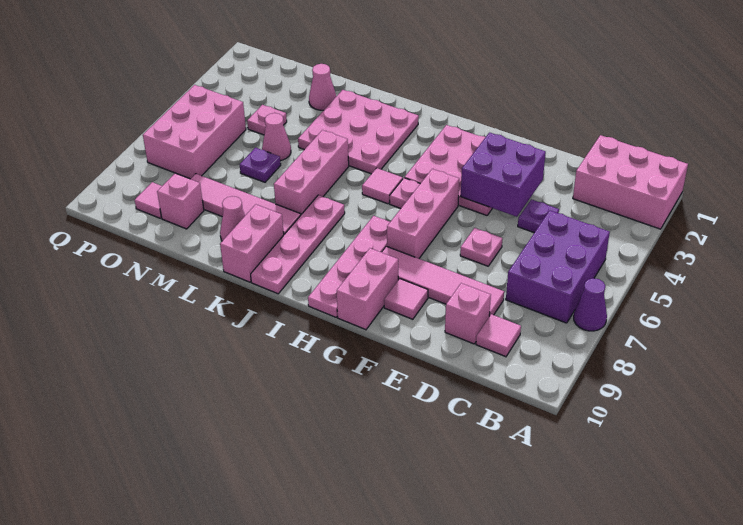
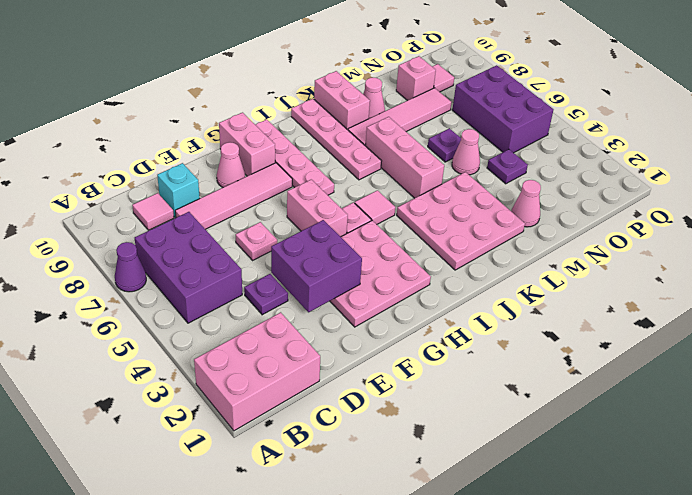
pink brick D9 level 1 -> cyan brick D9 level 1
pink tile F9 level 1 -> pink cone F9 level 1
pink brick G5:G7 level 1 -> pink brick G5:G6 level 1
pink plate N4 level 1 -> purple plate N4 level 1
pink brick O5:P7 level 1 -> purple brick O5:P7 level 1

